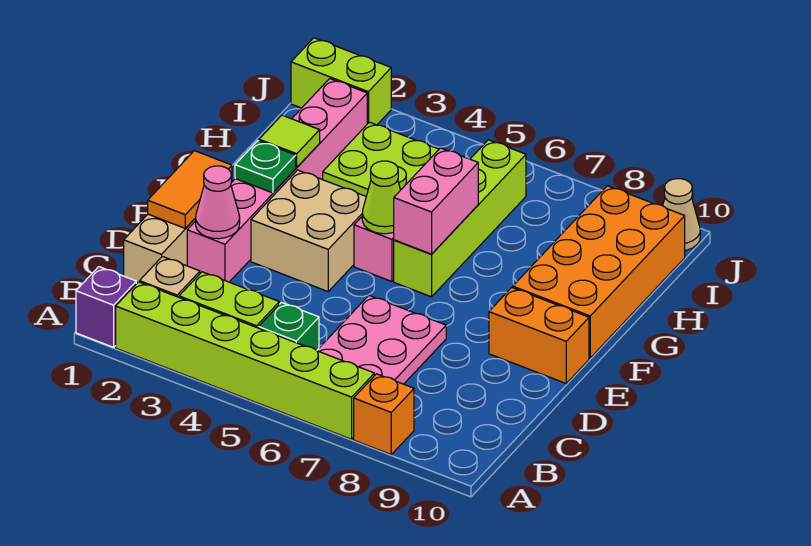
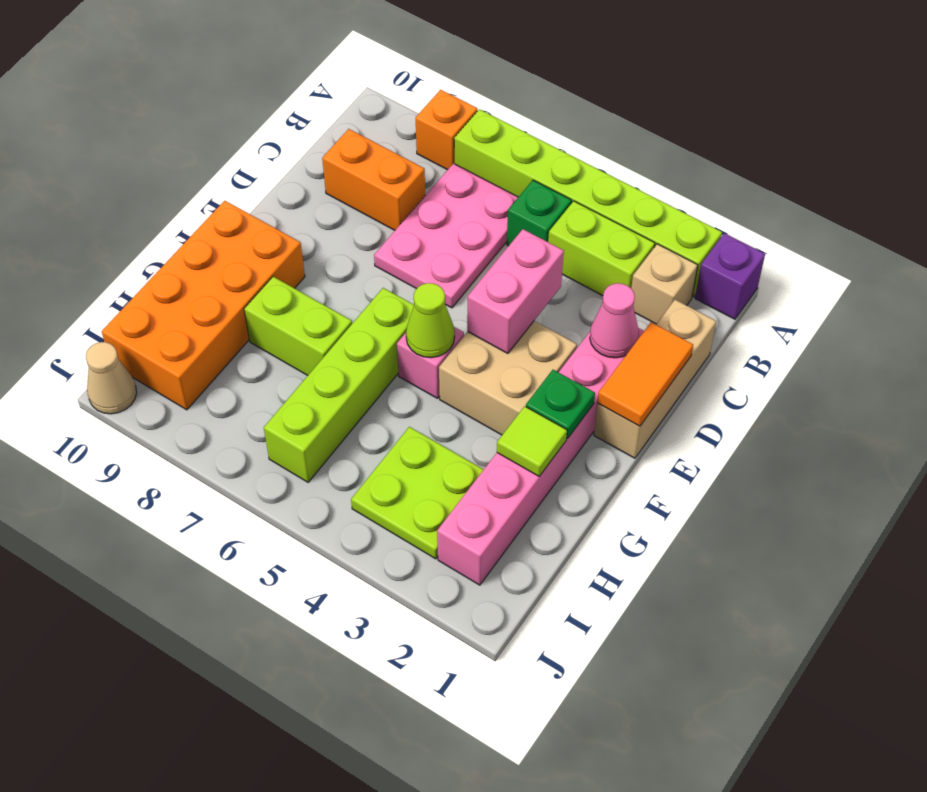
orange brick E9:E10 level 1 -> orange brick C8:C9 level 1
pink brick F6:G6 level 2 -> pink brick D4:E4 level 2
lime brick J1:J2 level 1 -> lime brick G7:G8 level 1

